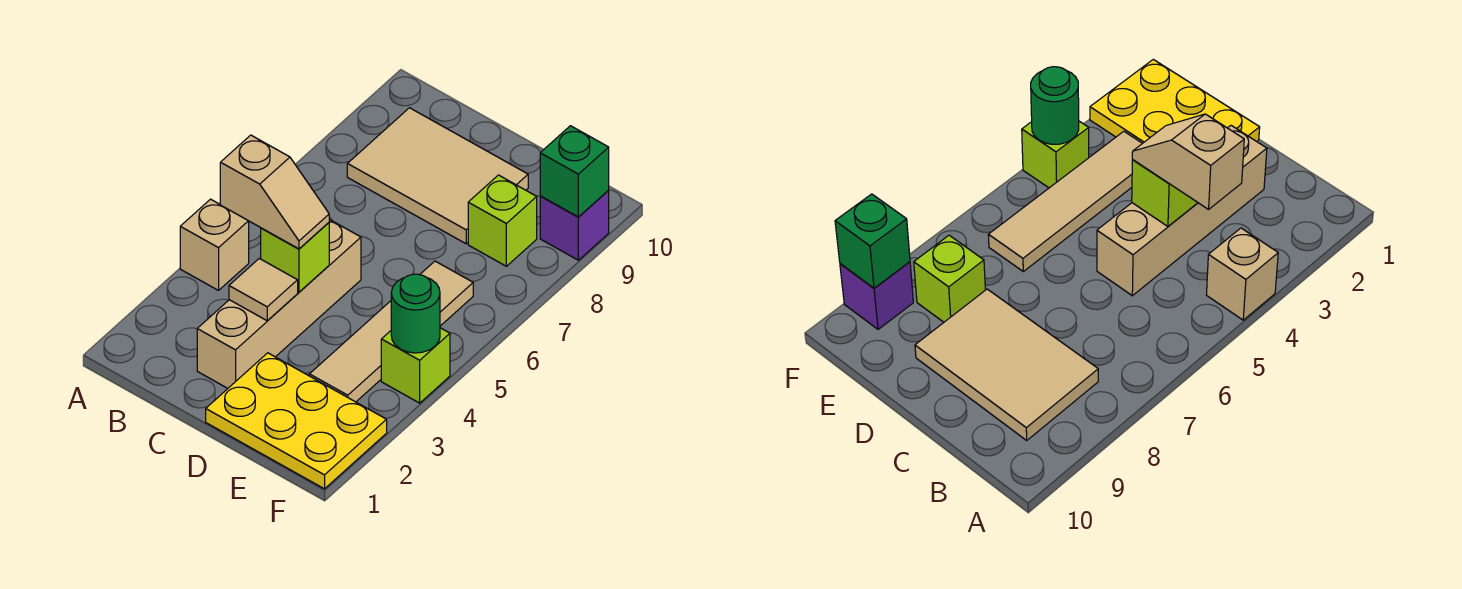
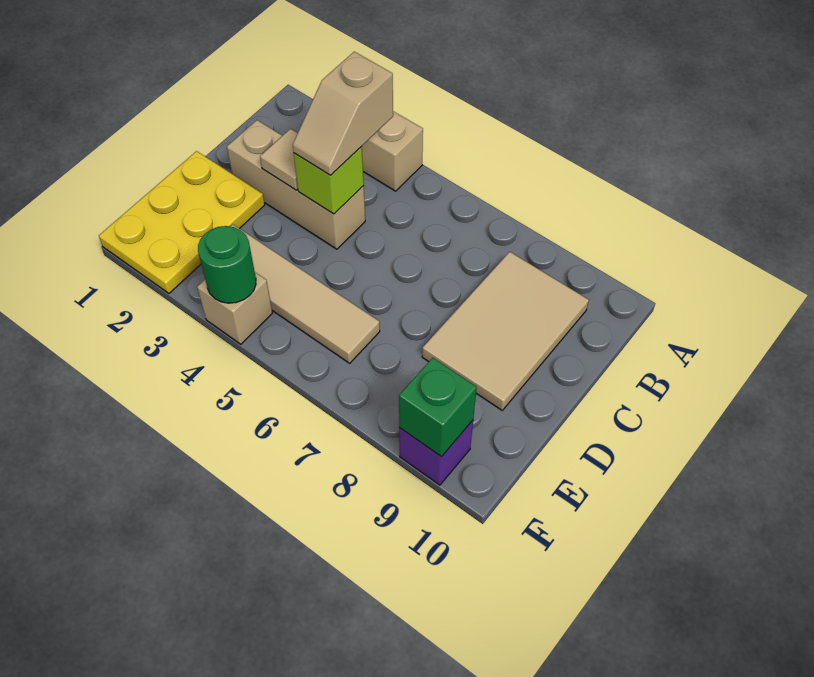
tan brick C2:C5 level 1 -> tan brick C2:C4 level 1
lime brick E8 level 1 -> none
lime brick F4 level 1 -> tan brick F4 level 1

